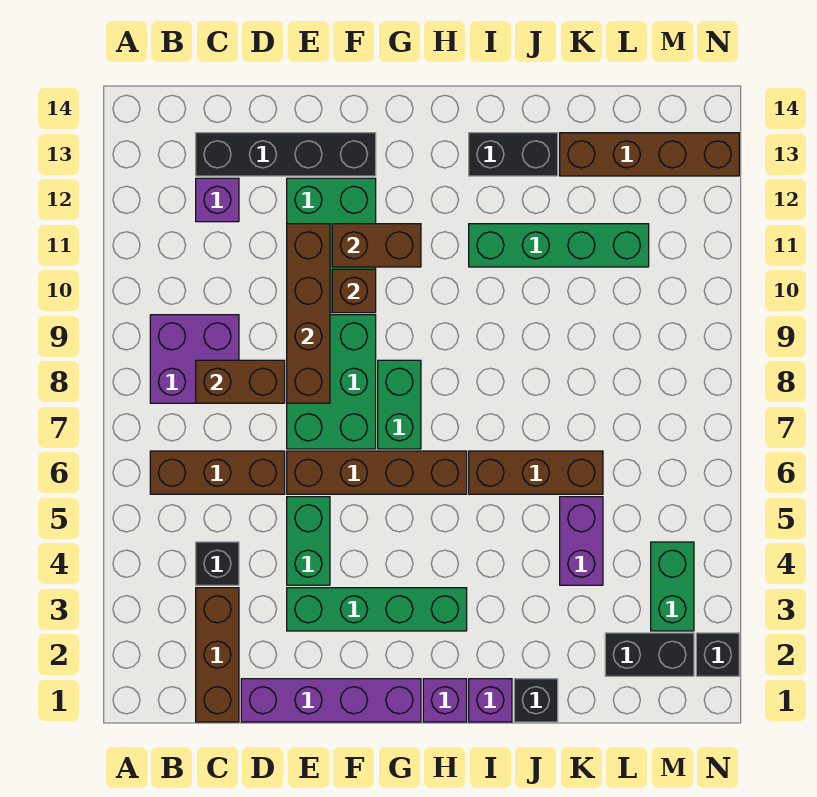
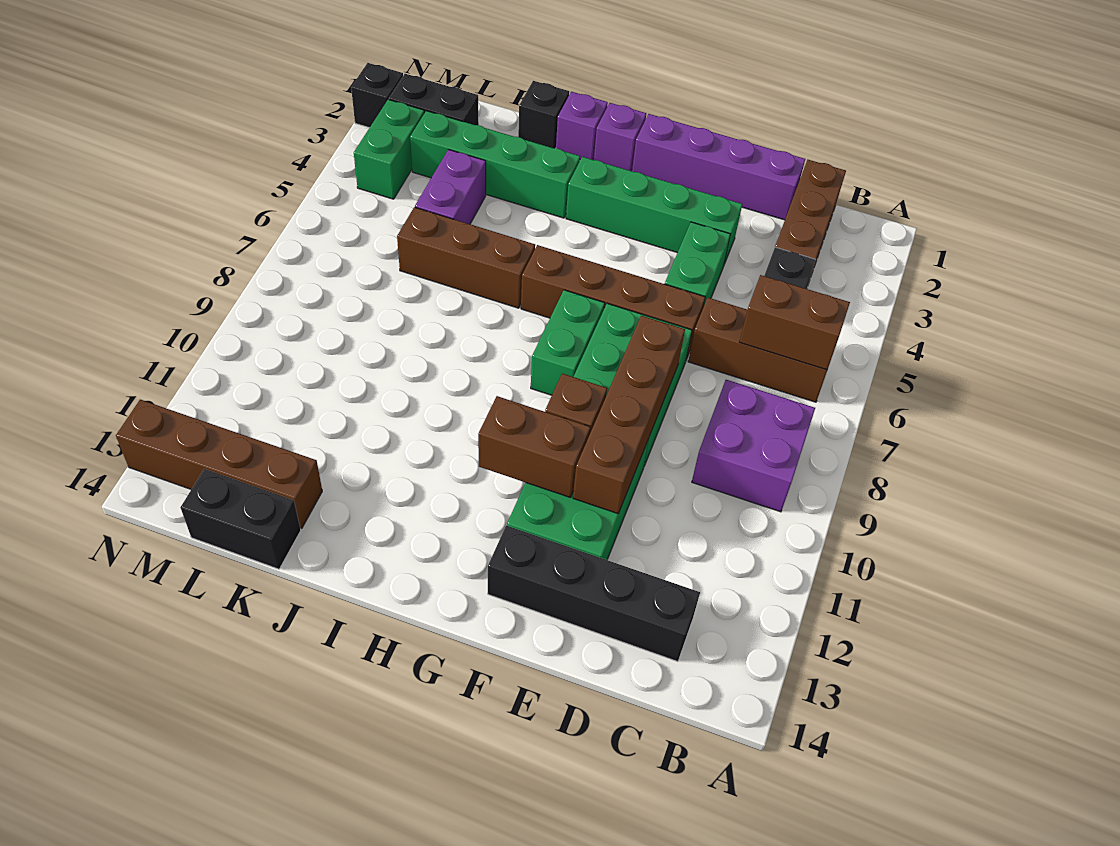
brown brick C8:D8 level 2 -> brown brick B6:C6 level 2
purple brick C12 level 1 -> none
green brick I11:L11 level 1 -> green brick I3:L3 level 1
black brick I13:J13 level 1 -> black brick K14:L14 level 1

